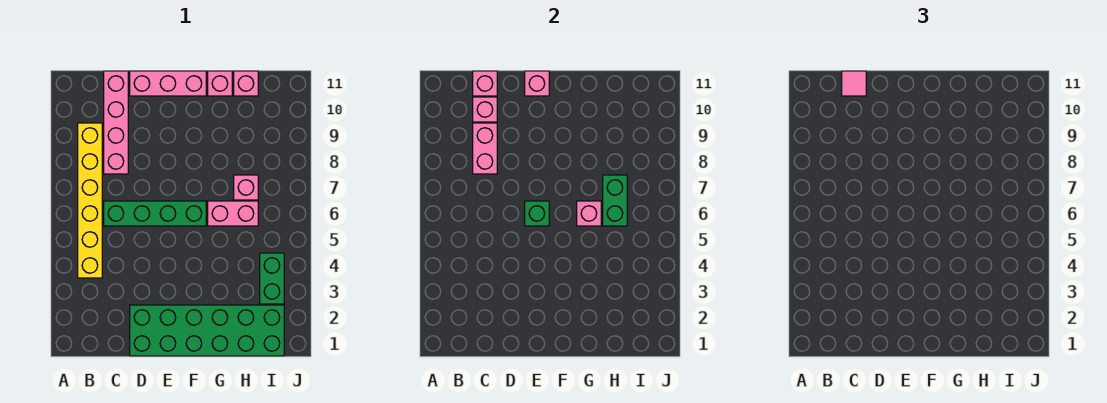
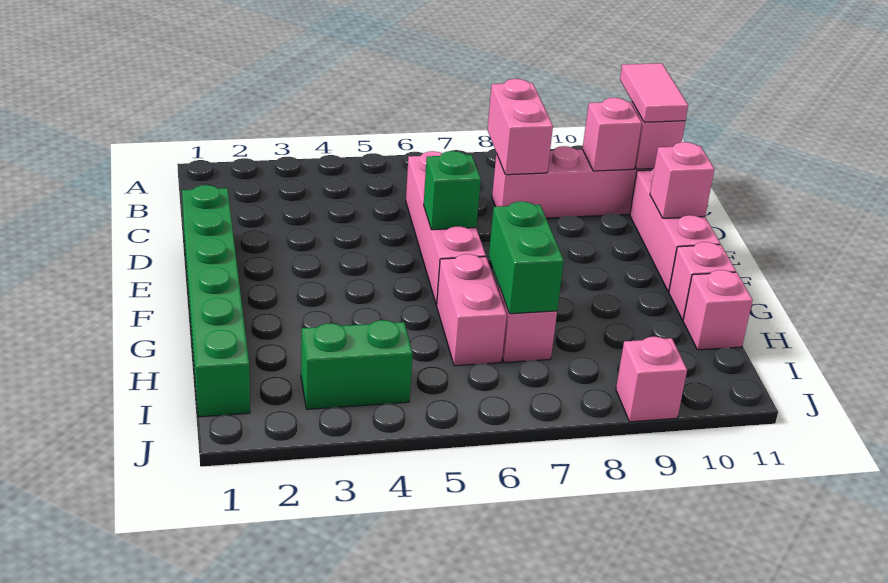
yellow brick B4:B9 level 1 -> none
green brick C6:F6 level 1 -> pink brick C6:F6 level 1
pink brick C8:C9 level 2 -> pink brick B8:C8 level 2
pink tile C11 level 3 -> pink tile B11:C11 level 3
green brick D1:I2 level 1 -> green brick D1:I1 level 1
pink brick G6 level 2 -> pink brick J9 level 1
green brick H6:H7 level 2 -> green brick G7:H7 level 2

